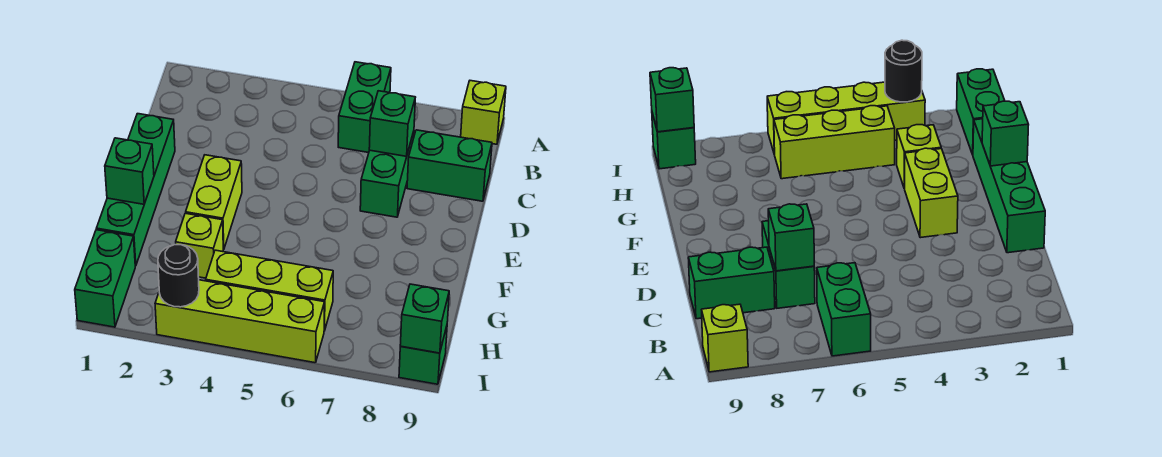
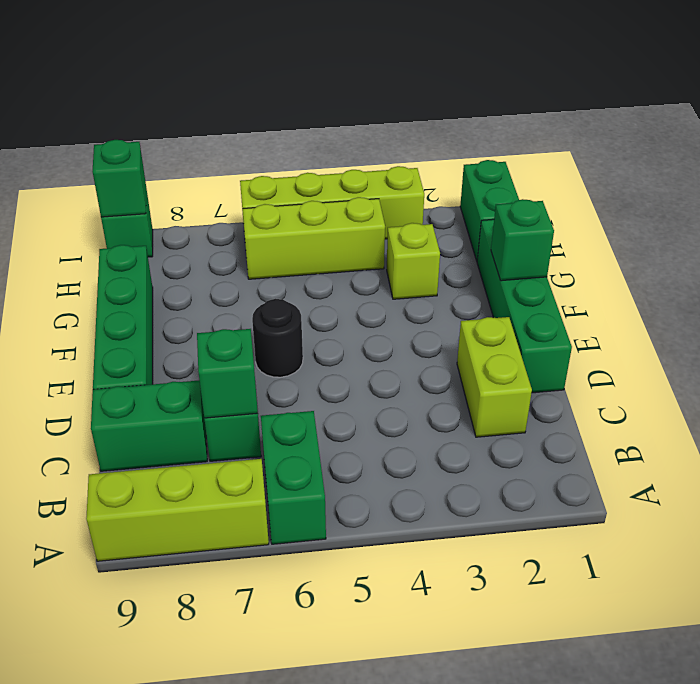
lime brick A9 level 1 -> lime brick A7:A9 level 1
none -> green brick D9:G9 level 1
lime brick E3:F3 level 1 -> lime brick C2:D2 level 1
black round brick I3 level 2 -> black round brick E6 level 1

